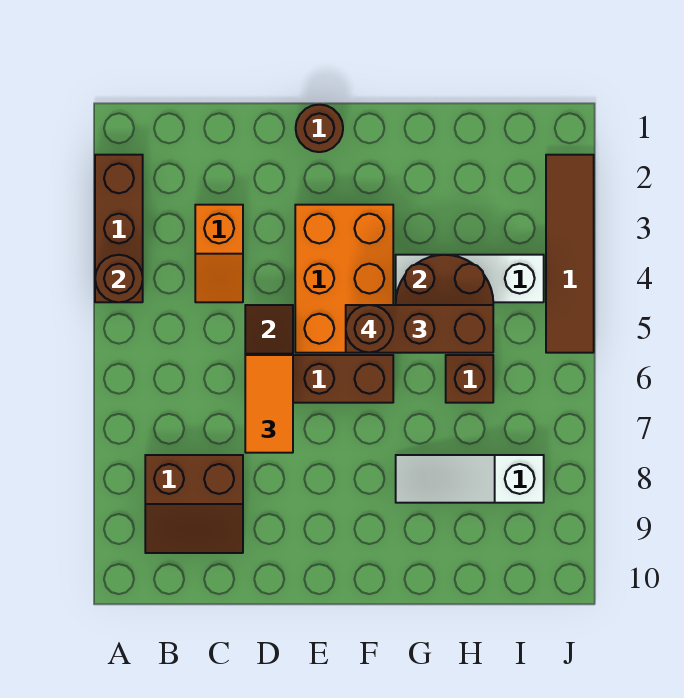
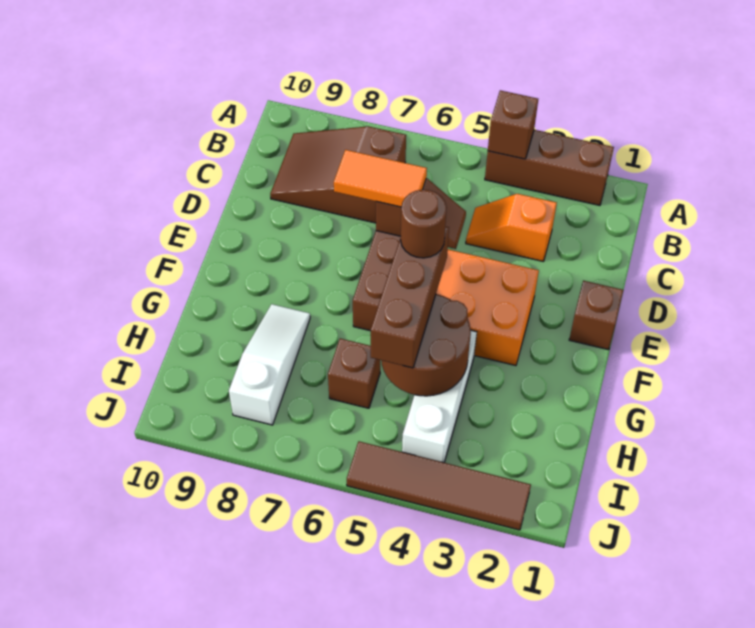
brown round brick A4 level 2 -> brown brick A4 level 2
brown slope B8:C9 level 1 top 8 -> brown slope B7:C9 level 1 top 7
brown round brick E1 level 1 -> brown brick E1 level 1

